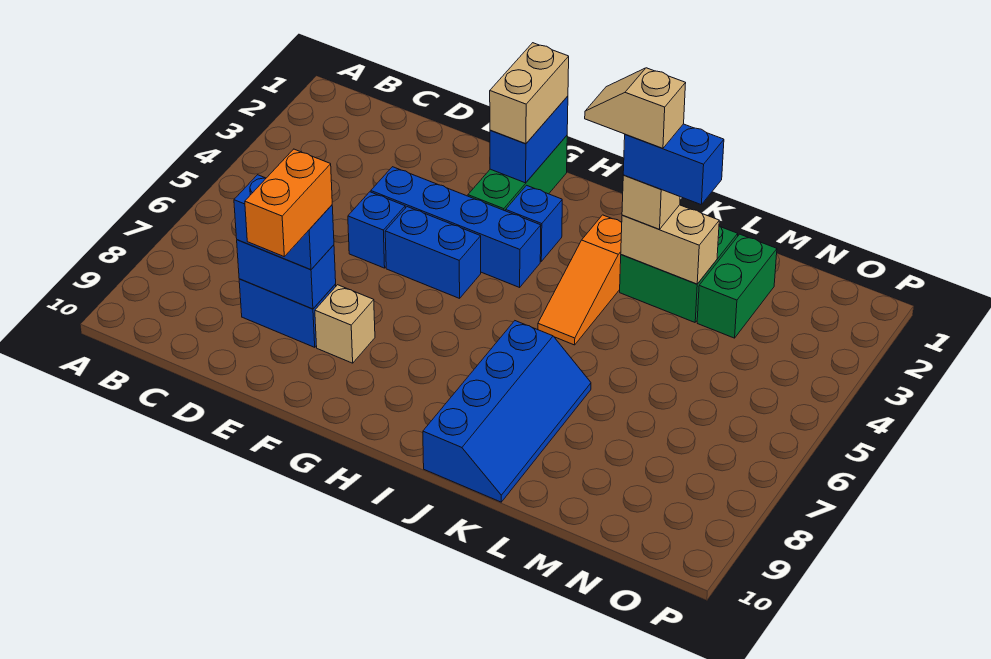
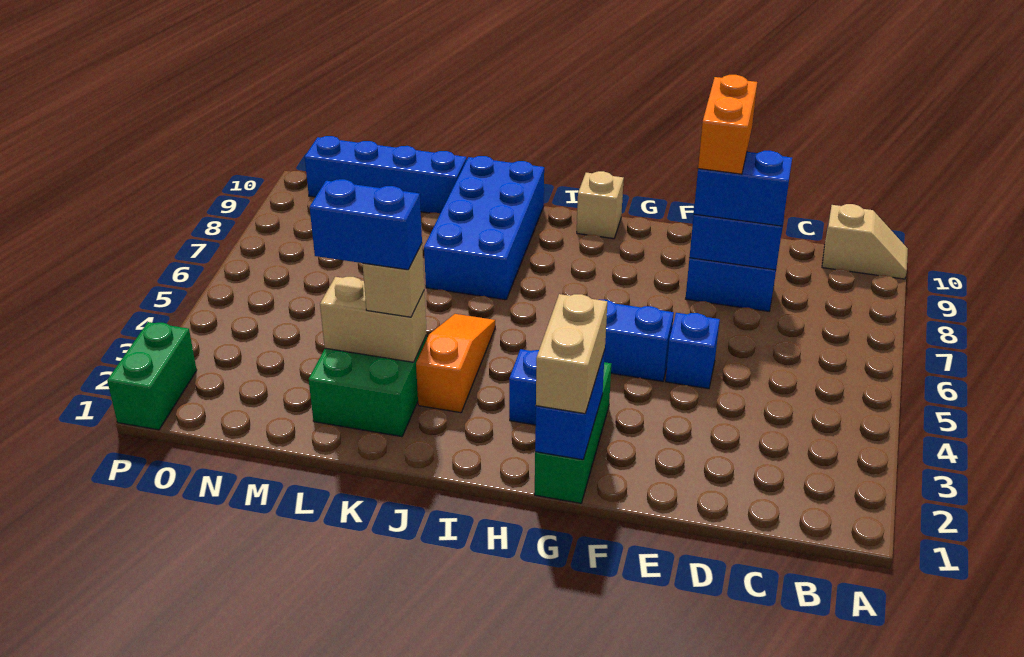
blue brick E4:H4 level 1 -> blue brick L10:O10 level 1
tan brick F8 level 1 -> tan brick H10 level 1
tan slope J3:K3 level 5 top K -> tan slope A10:B10 level 1 top B
blue slope J7:K10 level 1 top J -> blue brick J7:K10 level 1
green brick M2:M3 level 1 -> green brick P1:P2 level 1

